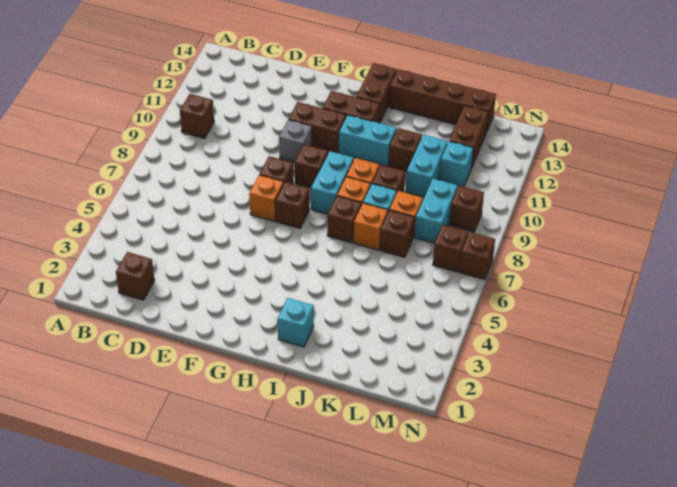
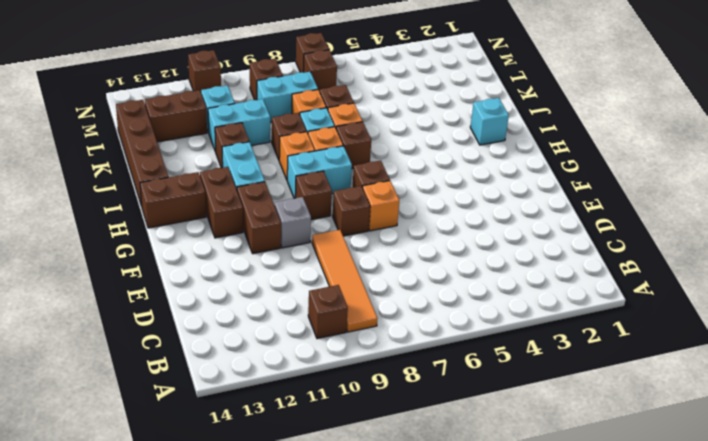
none -> orange tile B9:E9 level 1
brown brick C2 level 1 -> brown brick N11 level 1

